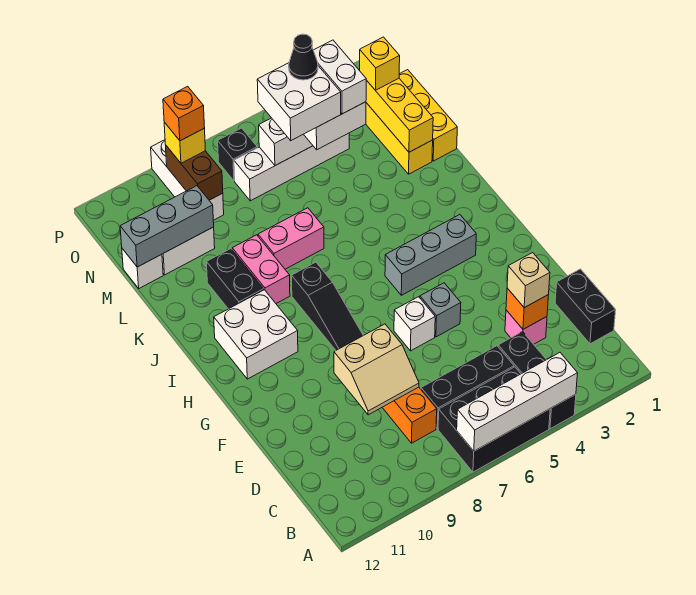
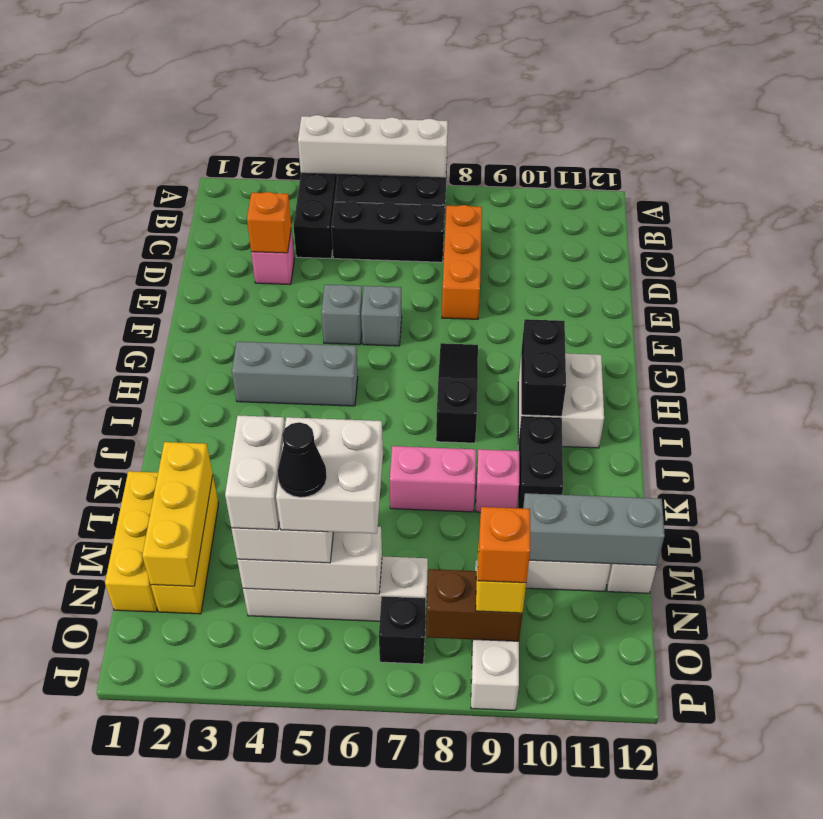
black brick C1:D1 level 1 -> black brick H10:I10 level 2
tan brick D3 level 3 -> none
tan slope D8:E9 level 2 top E -> none
white brick F6 level 1 -> grey brick F6 level 1
pink brick J9:K9 level 1 -> pink brick K9 level 1
yellow brick N2 level 3 -> none
brown brick N9:O9 level 2 -> brown brick O8:O9 level 2

